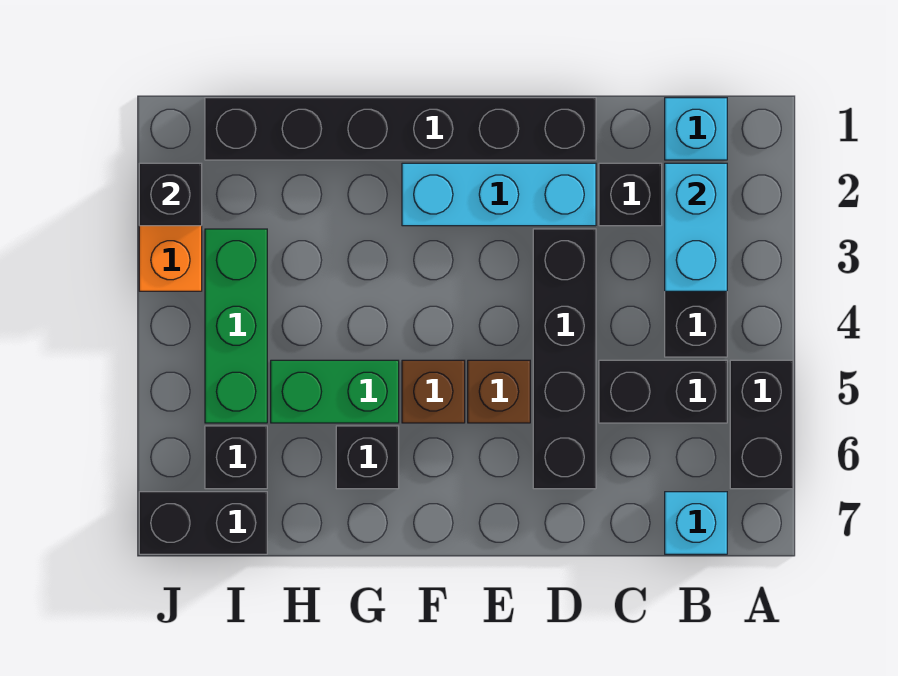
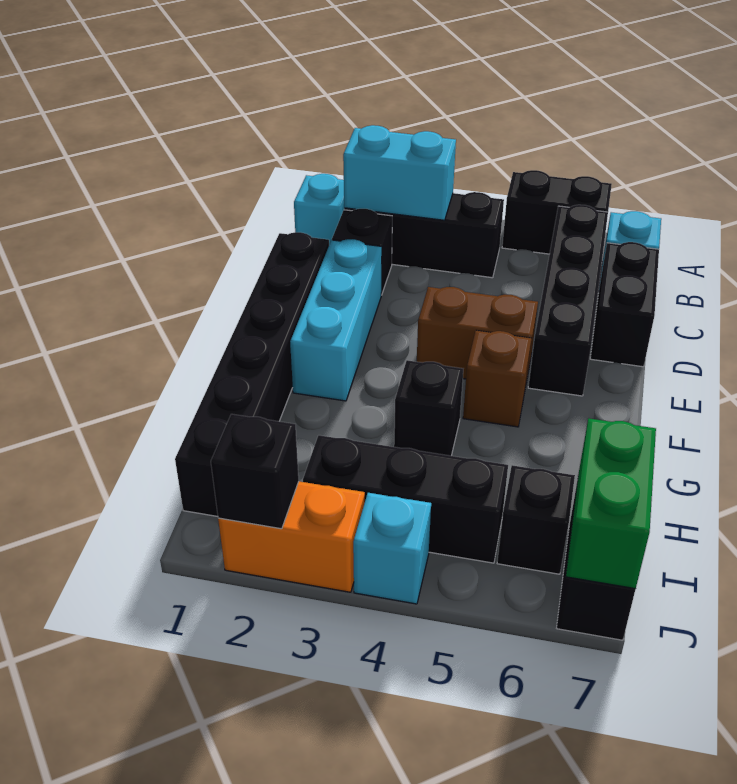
black brick B5:C5 level 1 -> black brick C7:D7 level 1
black brick D3:D6 level 1 -> black brick B6:E6 level 1
brown brick E5 level 1 -> brown brick E4:E5 level 1
green brick G5:H5 level 1 -> green brick I7:J7 level 2
black brick G6 level 1 -> black brick G4 level 1
green brick I3:I5 level 1 -> black brick I3:I5 level 1
none -> cyan brick J4 level 1

